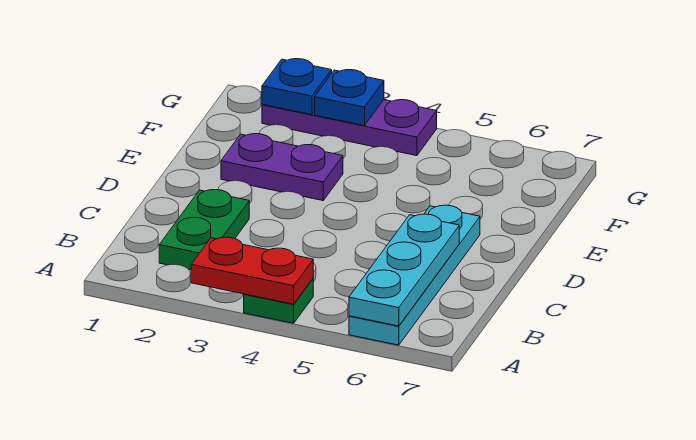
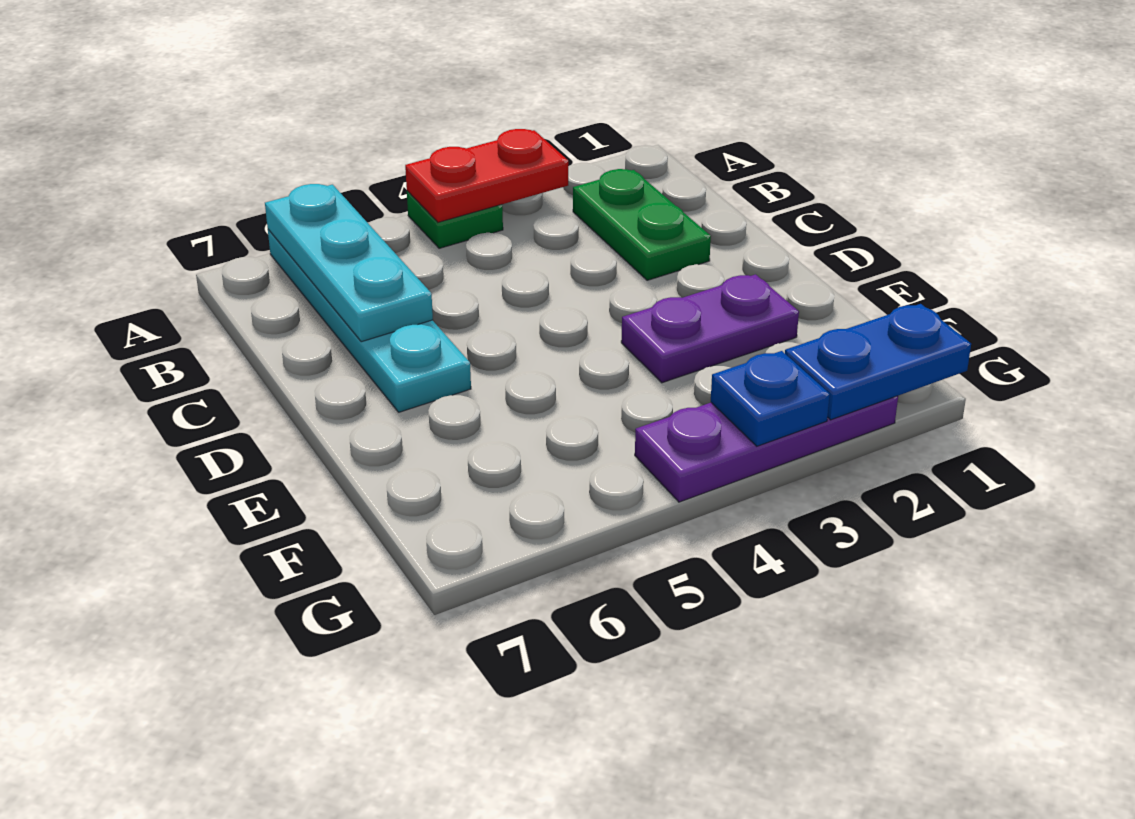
blue plate G2 level 2 -> blue plate G1:G2 level 2

